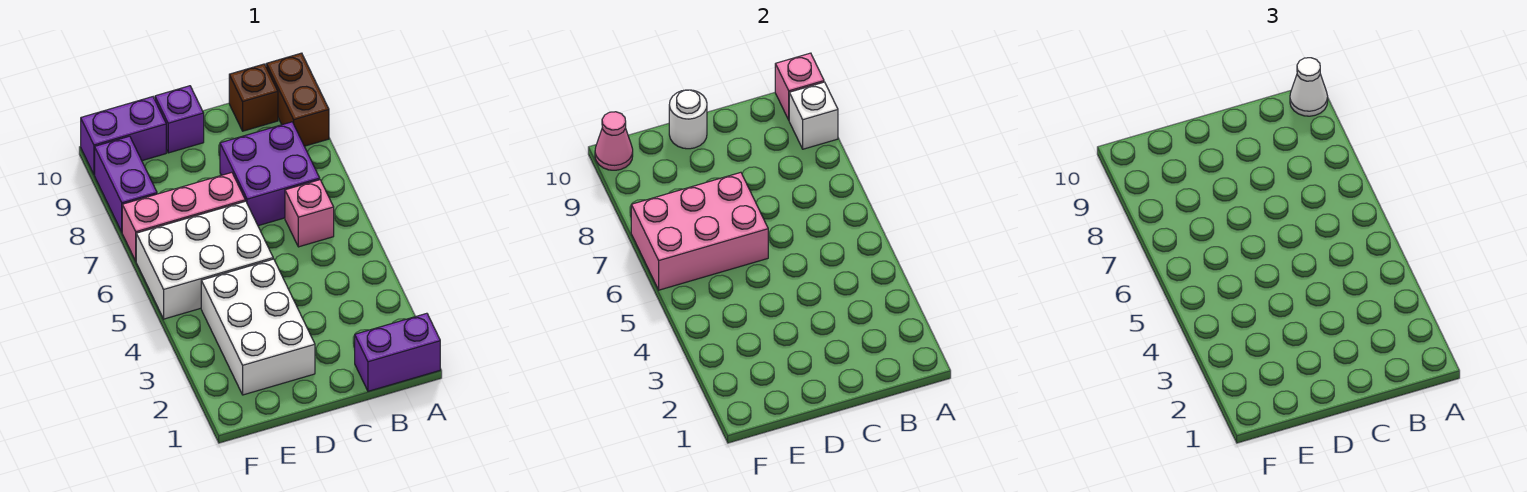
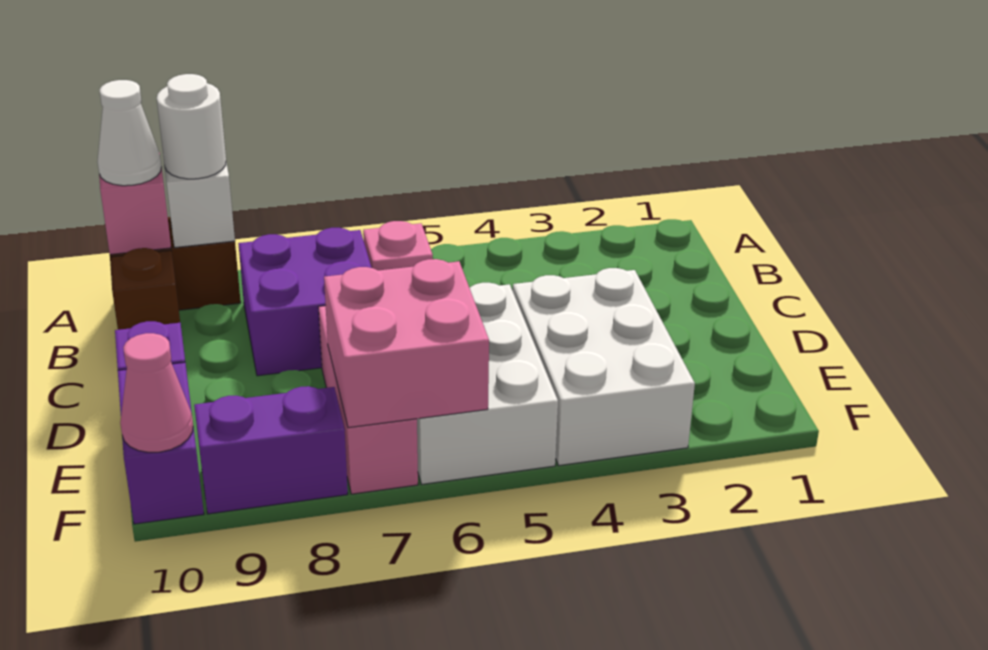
purple brick A1:B1 level 1 -> none
white brick D2:E4 level 1 -> white brick D3:F4 level 1
pink brick D6:F7 level 2 -> pink brick E6:F7 level 2
white round brick D10 level 2 -> white round brick A9 level 3

